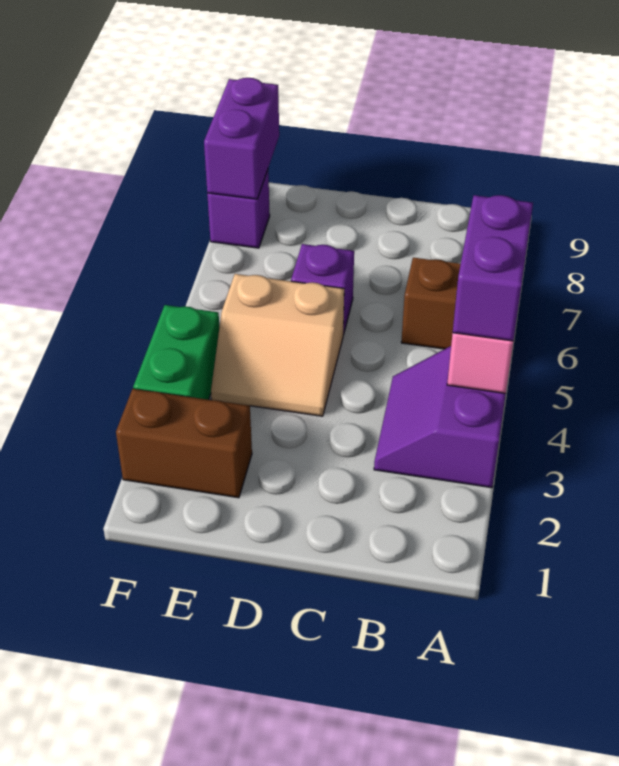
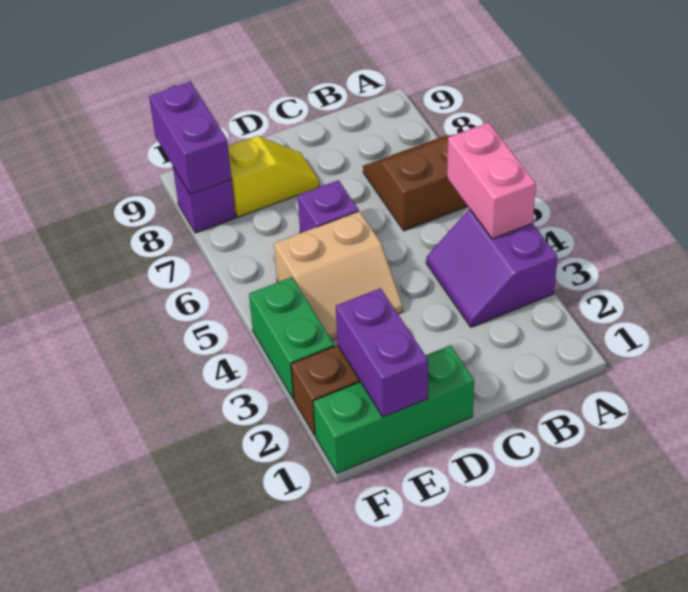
purple brick A4:A5 level 3 -> purple brick E1:E2 level 2
none -> green brick D1:F1 level 1
none -> yellow slope D8:E8 level 1 top E

